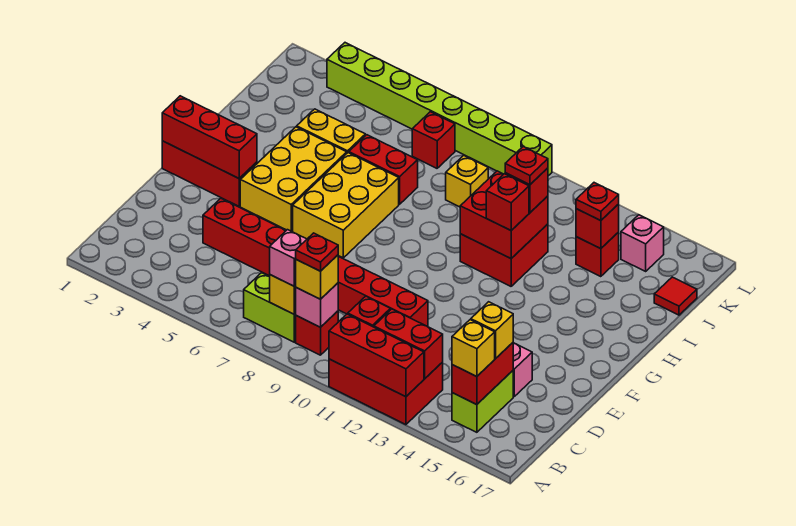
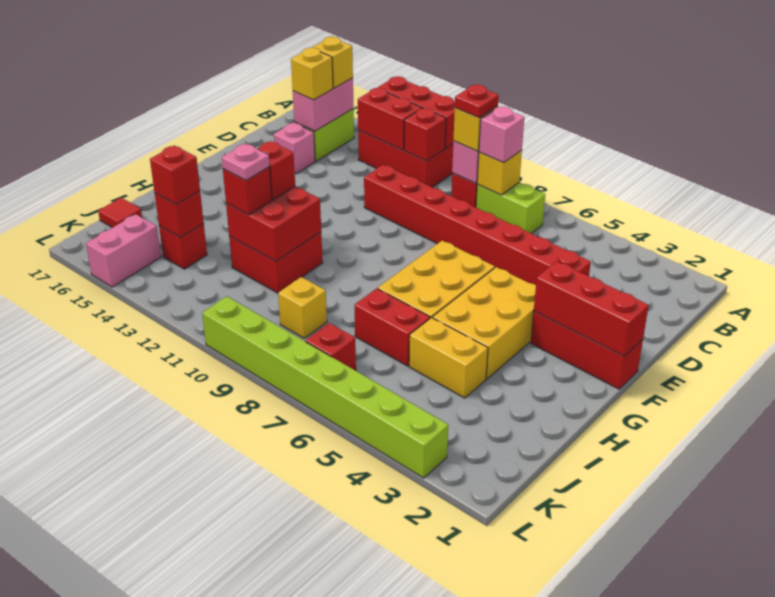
red brick B15:C15 level 2 -> pink brick B15:C15 level 2
red plate I12 level 4 -> pink plate I12 level 4
red plate J14 level 3 -> red brick J14 level 3
pink brick K15 level 1 -> pink brick K15:L15 level 1

